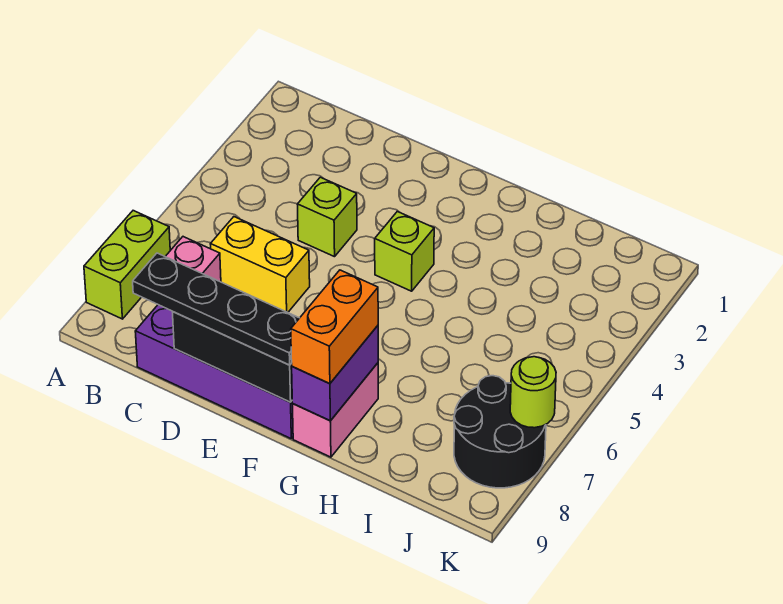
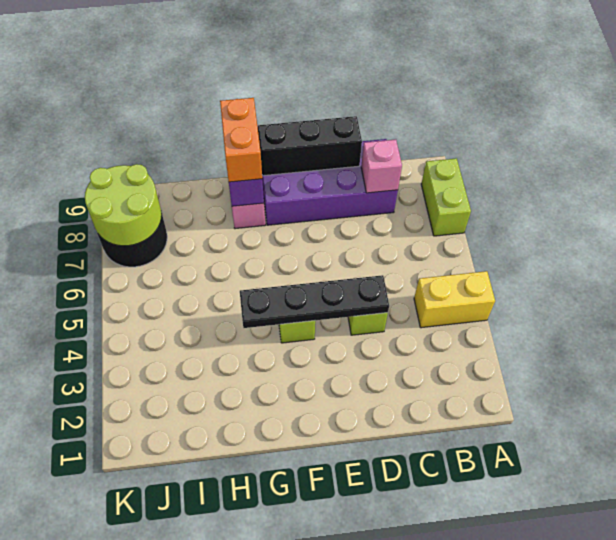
yellow brick C6:D6 level 1 -> yellow brick A4:B4 level 1
black plate C9:F9 level 3 -> black plate D4:G4 level 2
lime round brick K7 level 2 -> lime round brick J7:K8 level 2

